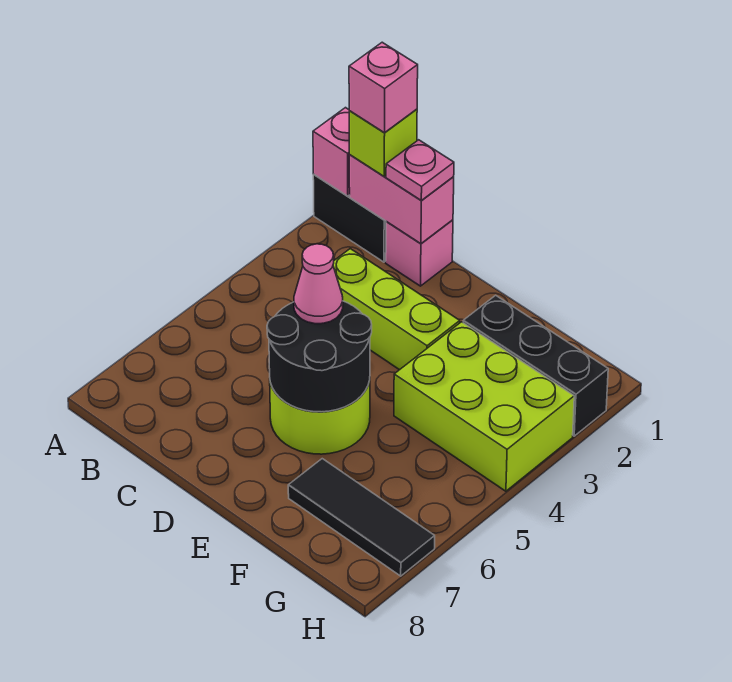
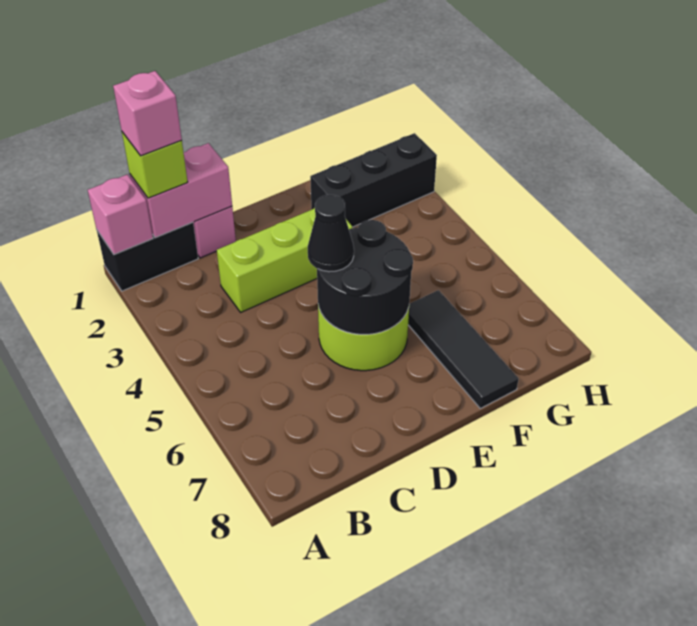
pink plate C1 level 3 -> none
pink cone D5 level 3 -> black cone D5 level 3
lime brick F3:H4 level 1 -> none
black tile F7:H7 level 1 -> black tile F6:F8 level 1

